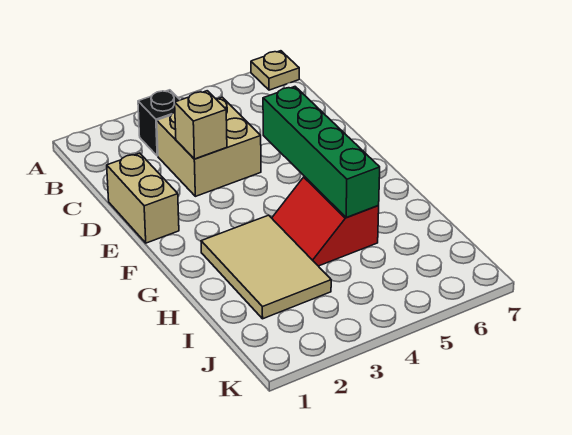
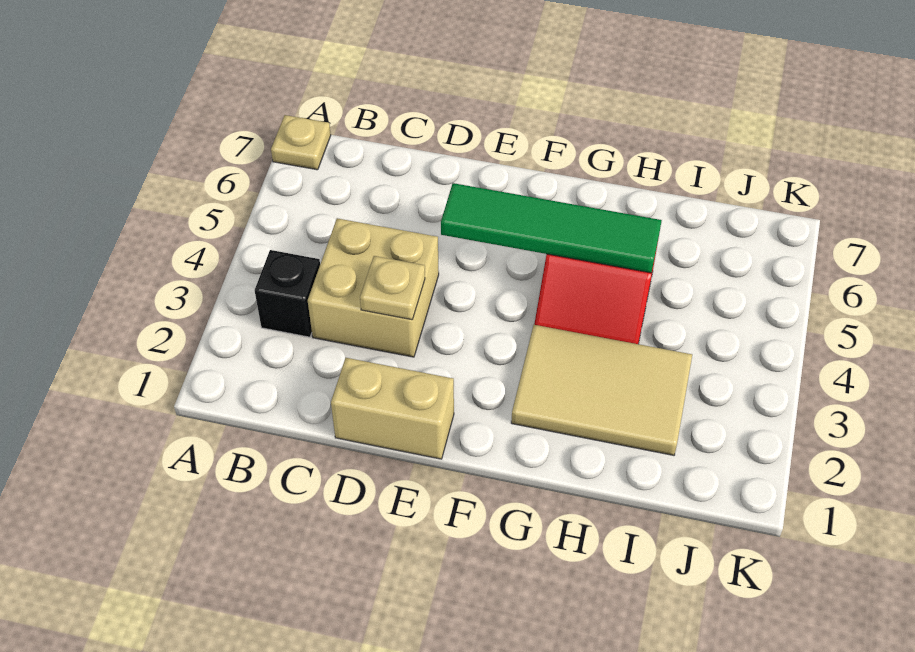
tan brick D3 level 2 -> tan plate D3 level 2
green brick E5:H5 level 2 -> green tile E5:H5 level 2

